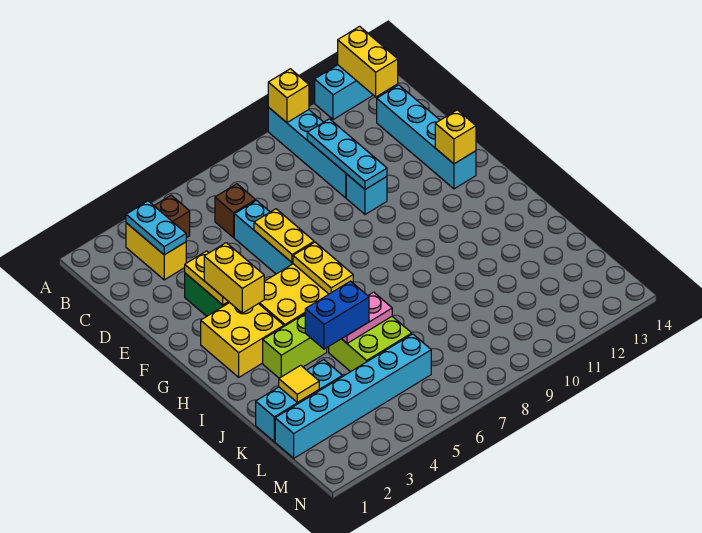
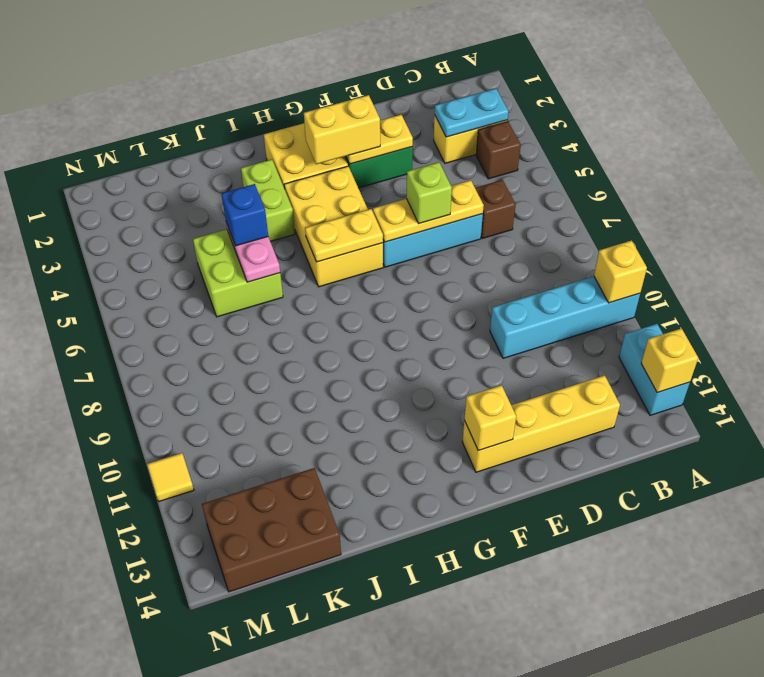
yellow brick A13:B13 level 2 -> yellow brick A13 level 2
cyan plate C10:E10 level 2 -> none
cyan brick C13:F13 level 1 -> yellow brick C13:F13 level 1
yellow plate E6:F6 level 2 -> yellow plate D6:F6 level 2
none -> lime brick E6 level 3
cyan brick E10 level 1 -> none
blue brick J4:J5 level 3 -> blue brick J5 level 3
cyan brick K1:K3 level 1 -> none
yellow tile K2 level 2 -> yellow tile N11 level 1
none -> brown brick K13:M14 level 1
cyan brick L1:L6 level 1 -> none

